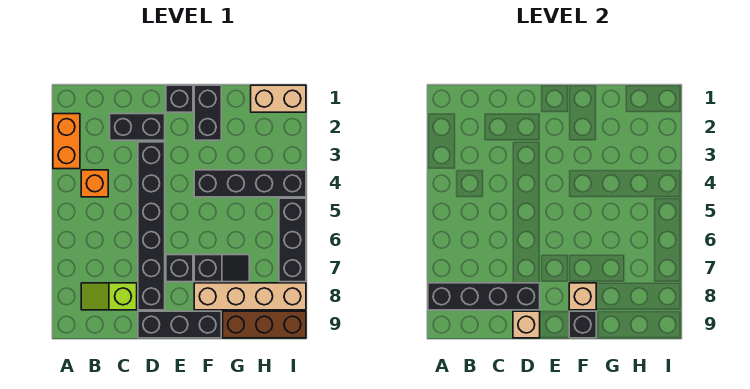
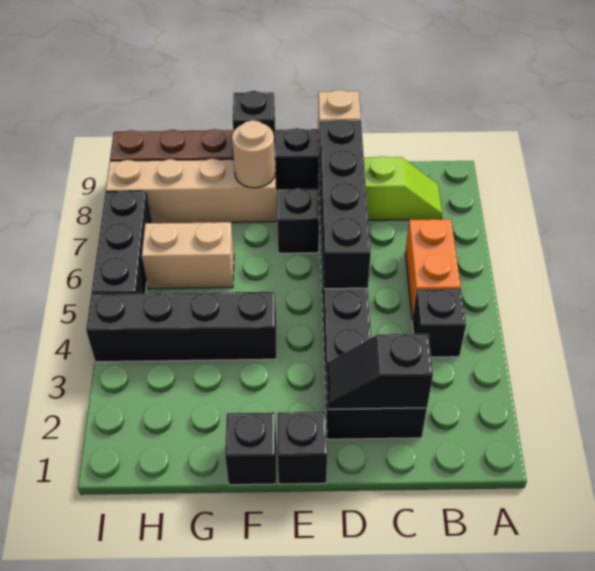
orange brick A2:A3 level 1 -> orange brick B5:B6 level 1
black brick A8:D8 level 2 -> black brick D5:D8 level 2
orange brick B4 level 1 -> black brick B4 level 1
black brick F1:F2 level 1 -> black brick F1 level 1
black slope F7:G7 level 1 top F -> black slope C2:D2 level 2 top C
tan brick F8 level 2 -> tan round brick F8 level 2
tan brick H1:I1 level 1 -> tan brick G6:H6 level 1

